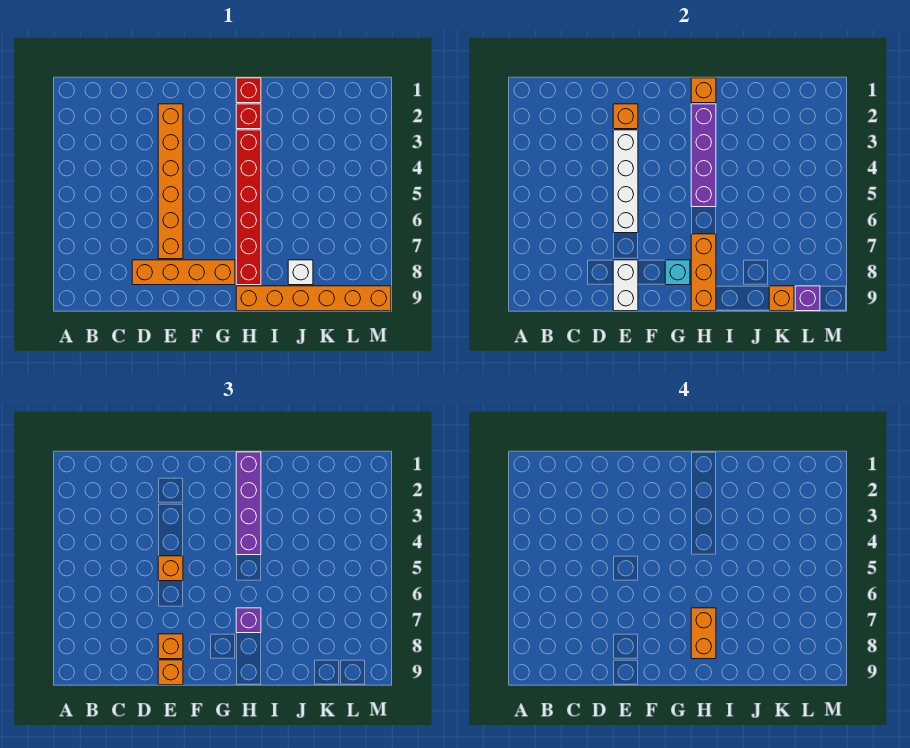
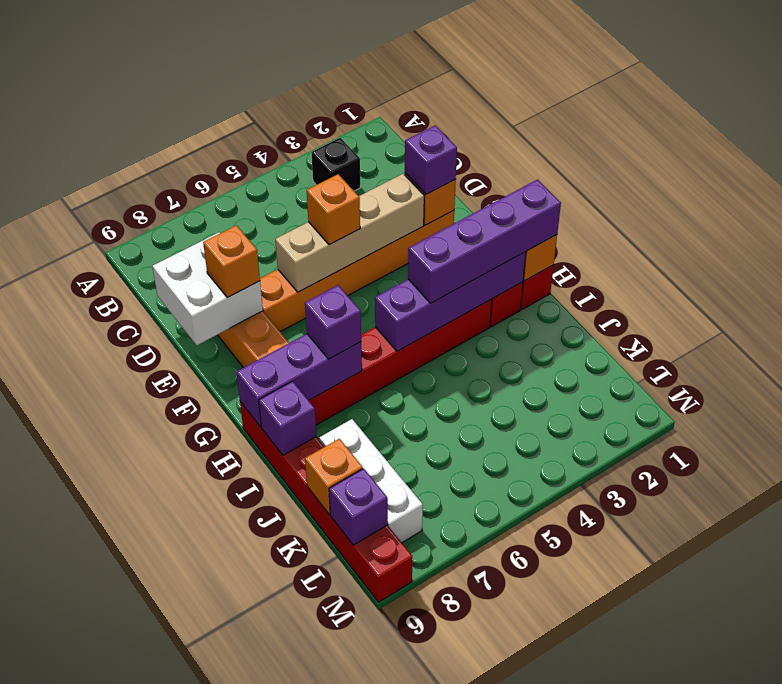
none -> black brick B3 level 1
none -> purple brick E2 level 3
white brick E3:E6 level 2 -> tan brick E3:E6 level 2
white brick E8:E9 level 2 -> white brick D8:E9 level 2
orange brick E9 level 3 -> none
cyan brick G8 level 2 -> none
orange brick H7:H9 level 2 -> purple brick H7:H9 level 2
orange brick H7:H8 level 4 -> none
orange brick H9:M9 level 1 -> red brick H9:M9 level 1
none -> purple brick I9 level 2
white brick J8 level 1 -> white brick J8:L8 level 1

